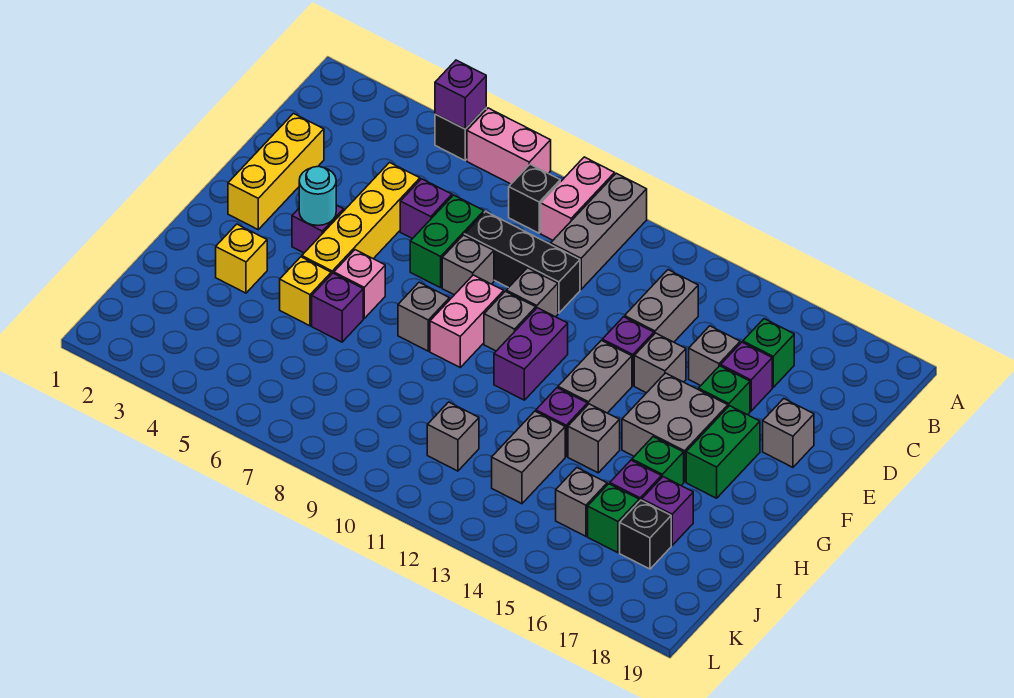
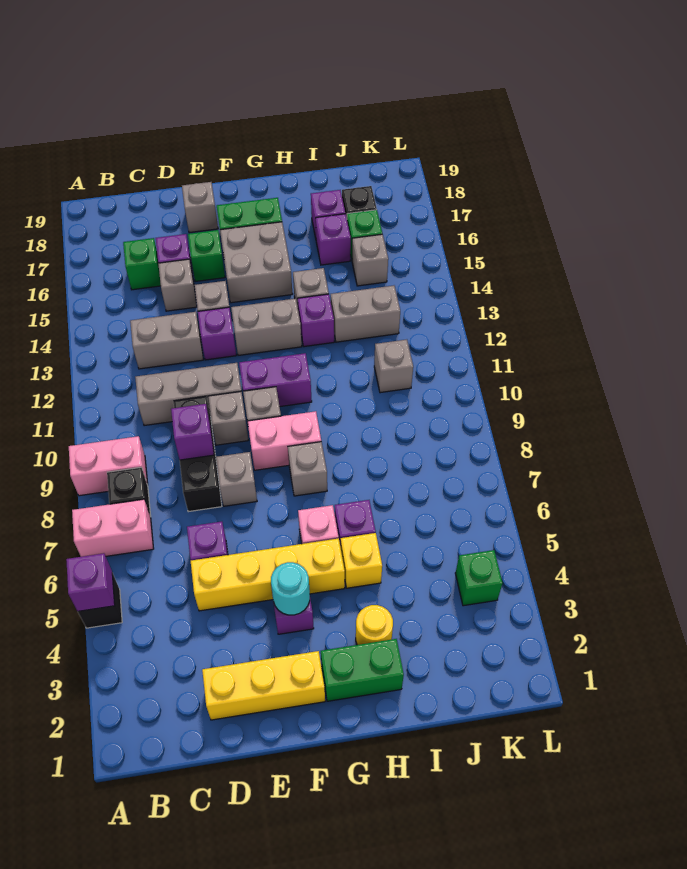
pink brick A6:A7 level 1 -> pink brick A7:B7 level 1
grey brick A10:C10 level 1 -> grey brick C11:E11 level 1
green brick D7:E7 level 1 -> green brick G2:H2 level 1
none -> purple brick D9 level 2
yellow brick H3 level 1 -> yellow round brick H3 level 1
green brick H16 level 1 -> green brick K4 level 1

